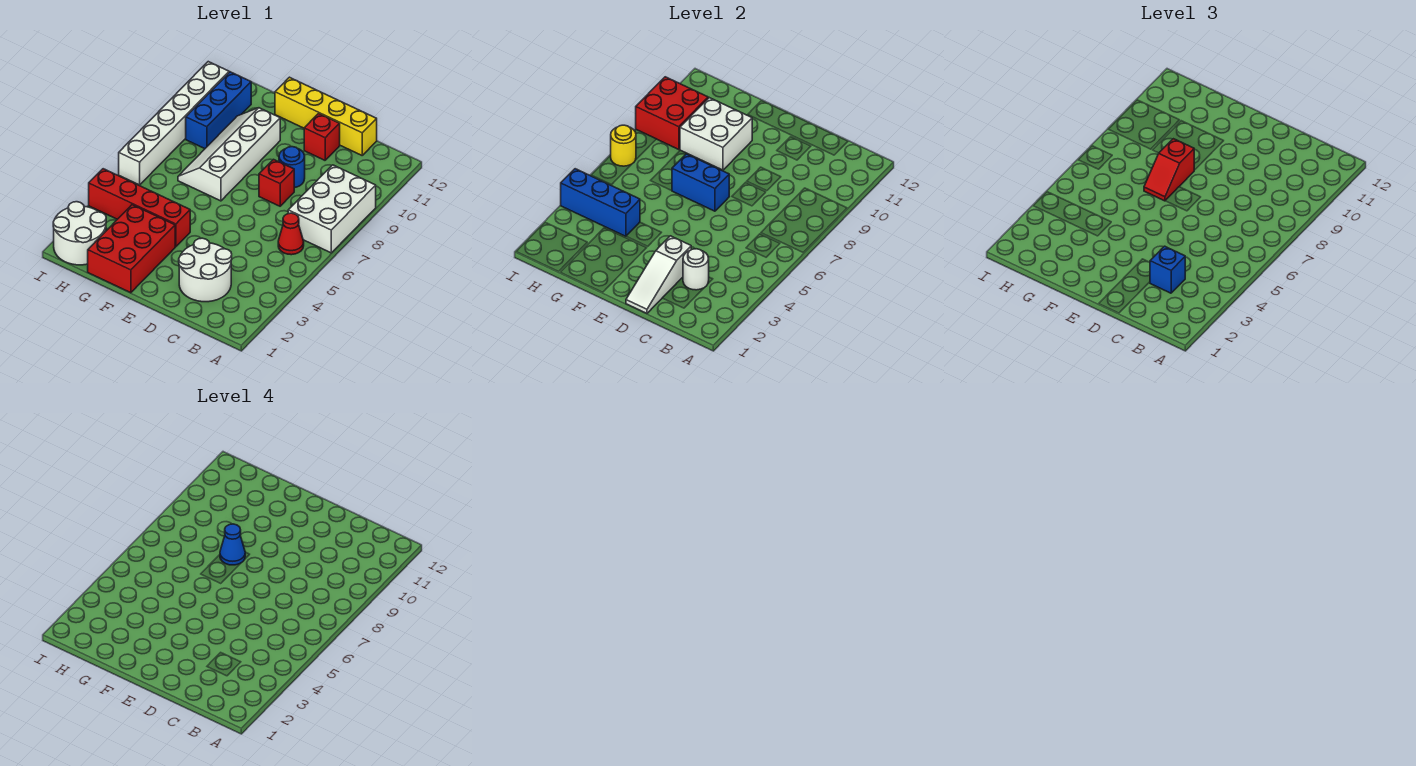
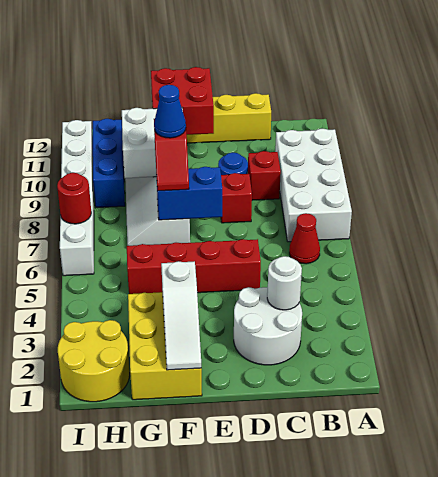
white brick A7:B9 level 1 -> white brick A7:B10 level 1
blue brick C3 level 3 -> none
white slope D1:D3 level 2 top 3 -> white slope F1:F3 level 2 top 3
red brick D11 level 1 -> red brick C9 level 1
red brick F1:G3 level 1 -> yellow brick F1:G3 level 1
red brick F4:I4 level 1 -> red brick D5:G5 level 1
blue brick G4:I4 level 2 -> none
white round brick H1:I2 level 1 -> yellow round brick H1:I2 level 1
red brick H9:I10 level 2 -> red brick E11:F12 level 2
yellow round brick I7 level 2 -> red round brick I7 level 2

